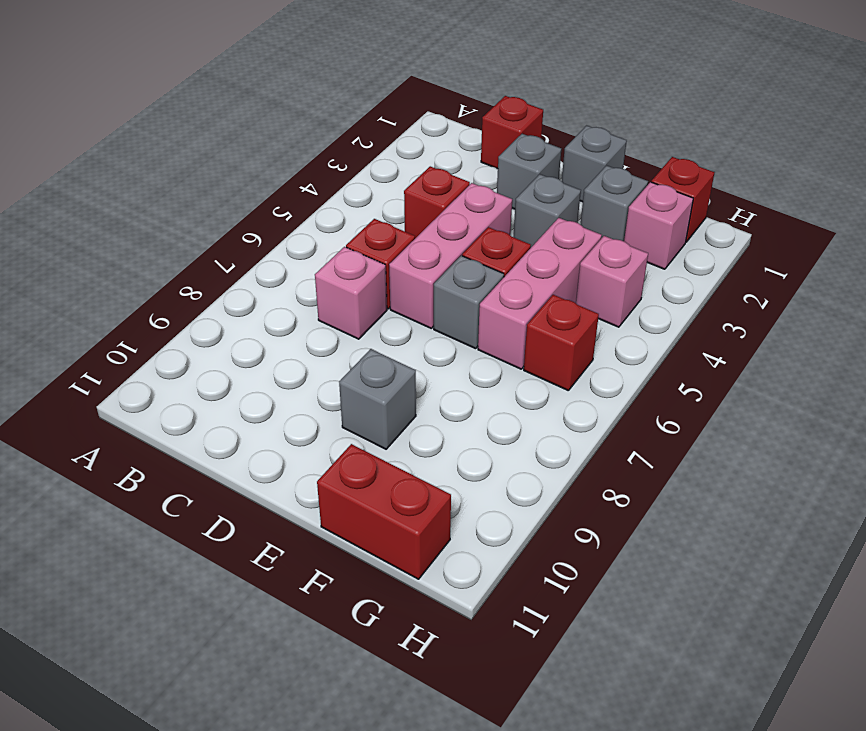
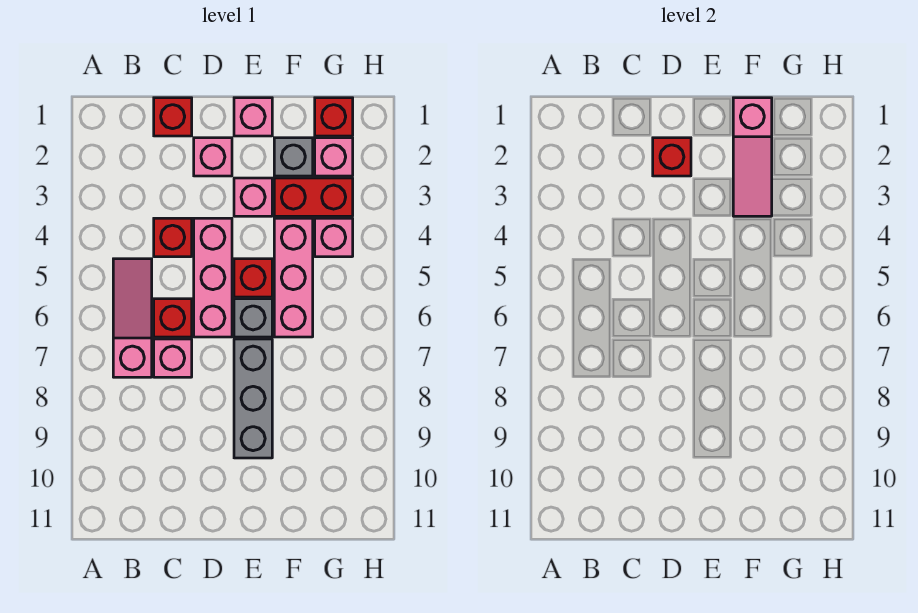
none -> pink slope B5:B7 level 1 top 7
grey brick D2 level 1 -> pink brick D2 level 1
grey brick E1 level 1 -> pink brick E1 level 1
grey brick E3 level 1 -> pink brick E3 level 1
grey brick E9 level 1 -> grey brick E7:E9 level 1
none -> pink slope F1:F3 level 2 top 1
red brick F11:G11 level 1 -> red brick F3:G3 level 1
red brick G6 level 1 -> red brick D2 level 2

